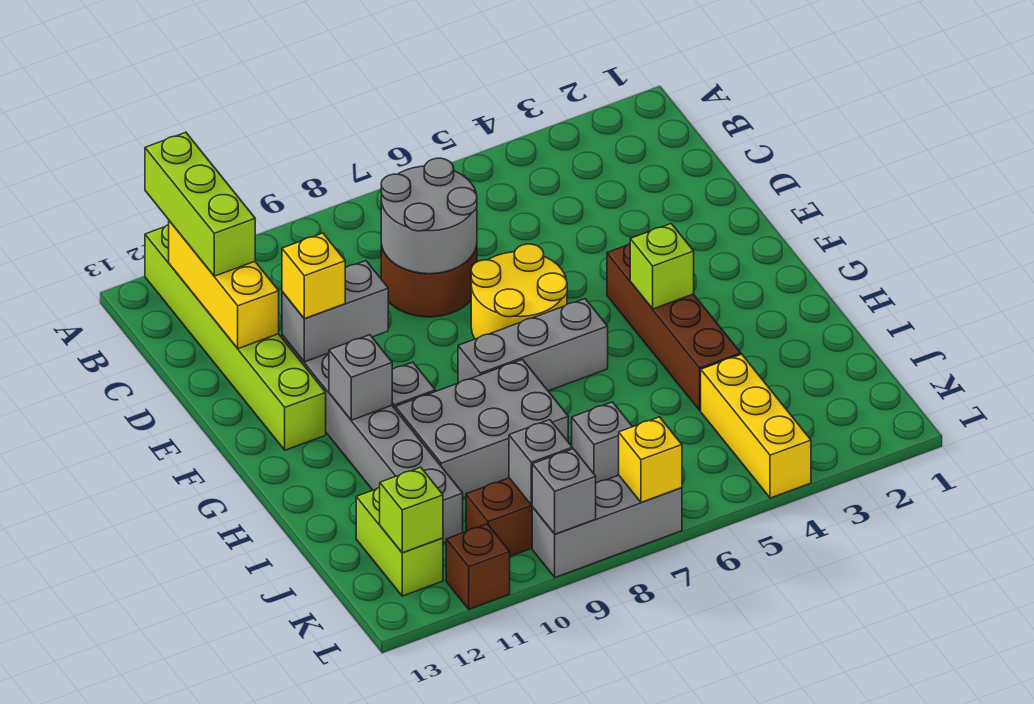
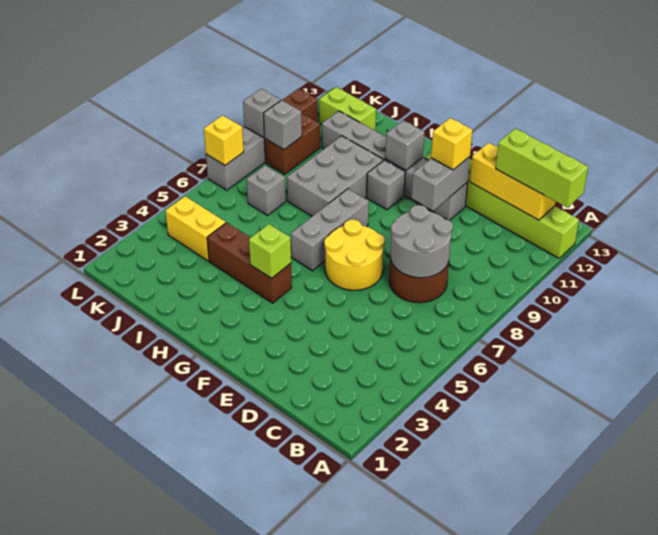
brown brick F4:I4 level 1 -> brown brick G4:I4 level 1
yellow brick J4:L4 level 1 -> yellow brick J4:K4 level 1
lime brick K12 level 2 -> none

